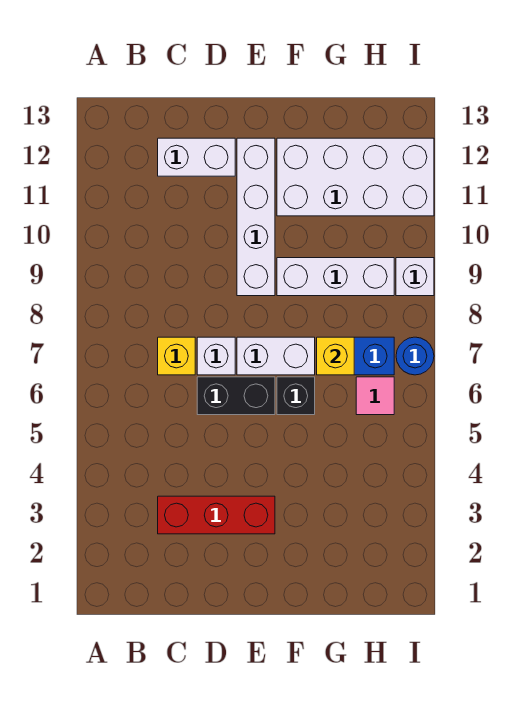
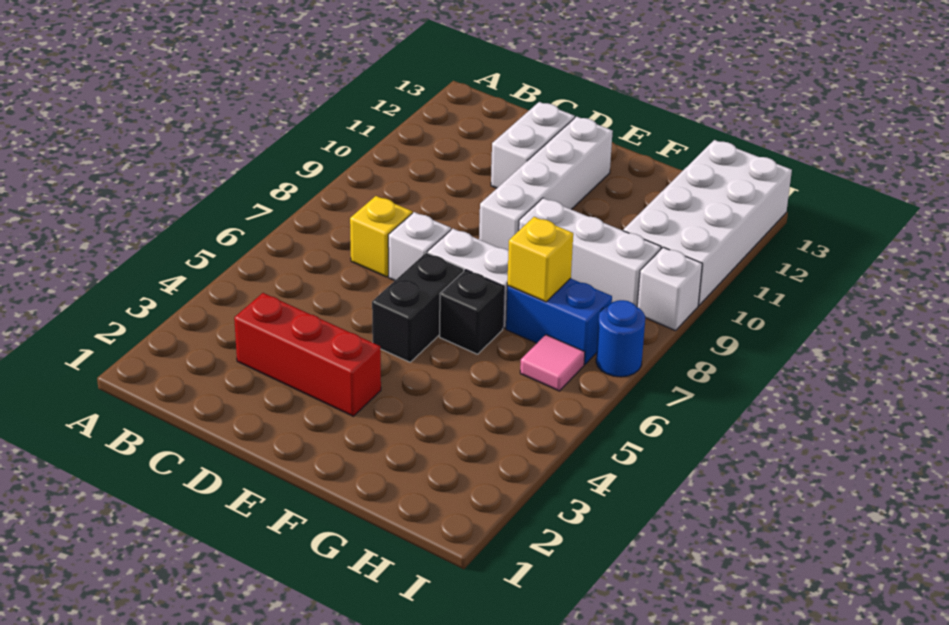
white brick C12:D12 level 1 -> white brick D11:D12 level 1
black brick D6:E6 level 1 -> black brick E5:E6 level 1
white brick F11:I12 level 1 -> white brick H10:I13 level 1

